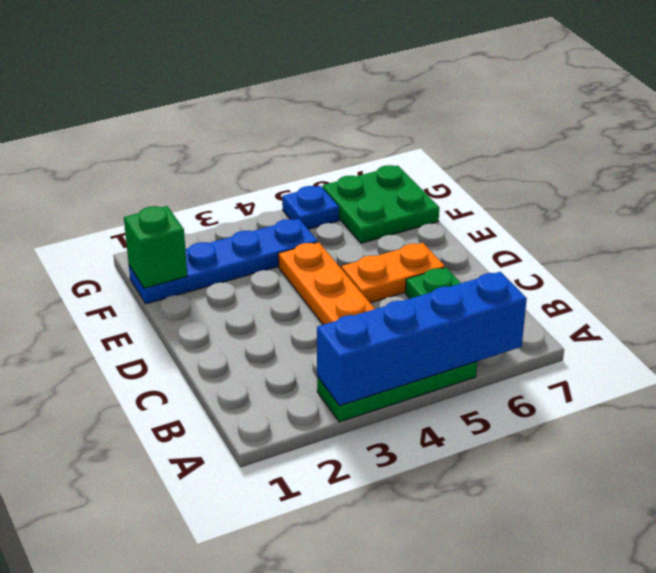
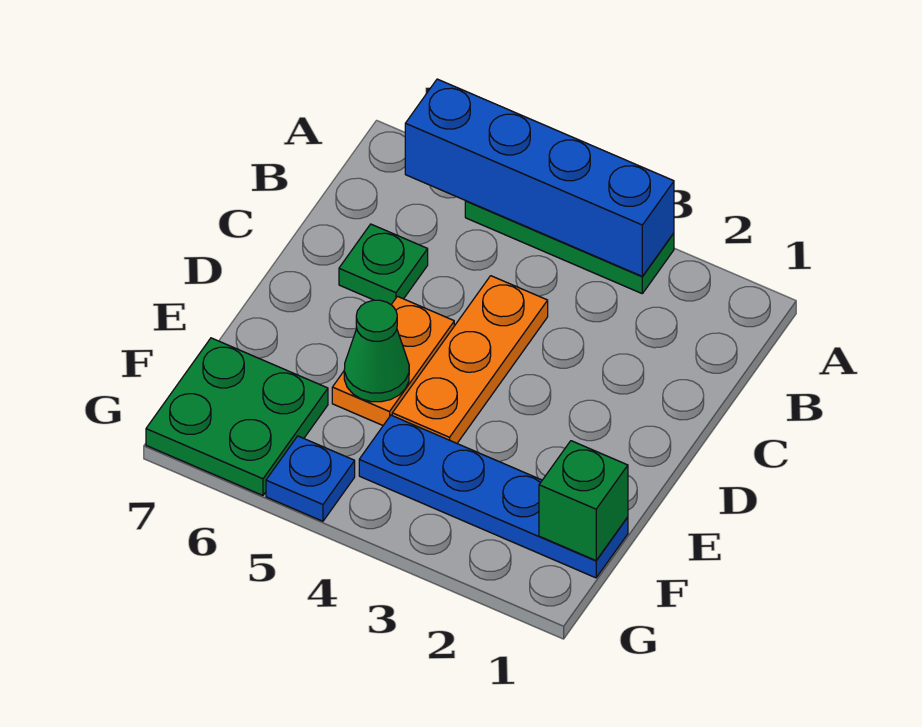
orange plate D5:D6 level 1 -> orange plate D5:E5 level 1
none -> green cone E5 level 2

